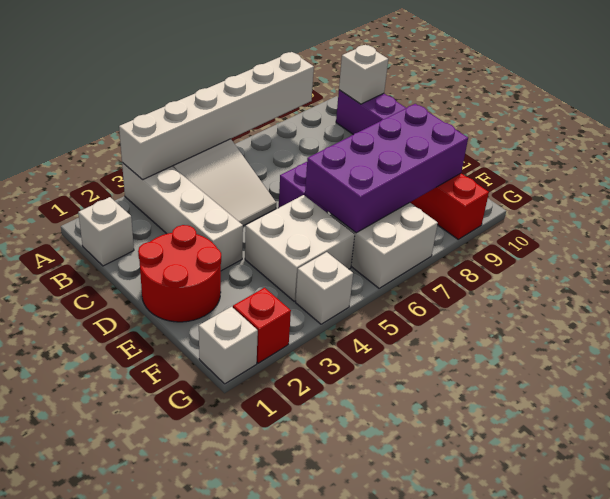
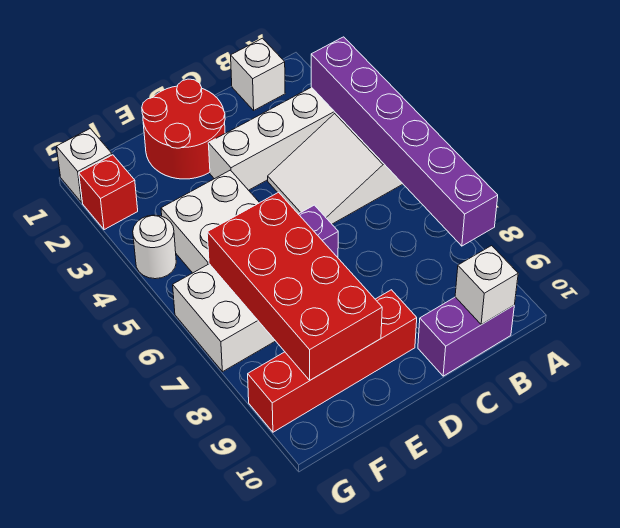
white brick A3:A8 level 2 -> purple brick A3:A8 level 2
purple brick E6:F9 level 2 -> red brick E6:F9 level 2
white brick G4 level 1 -> white round brick G4 level 1

